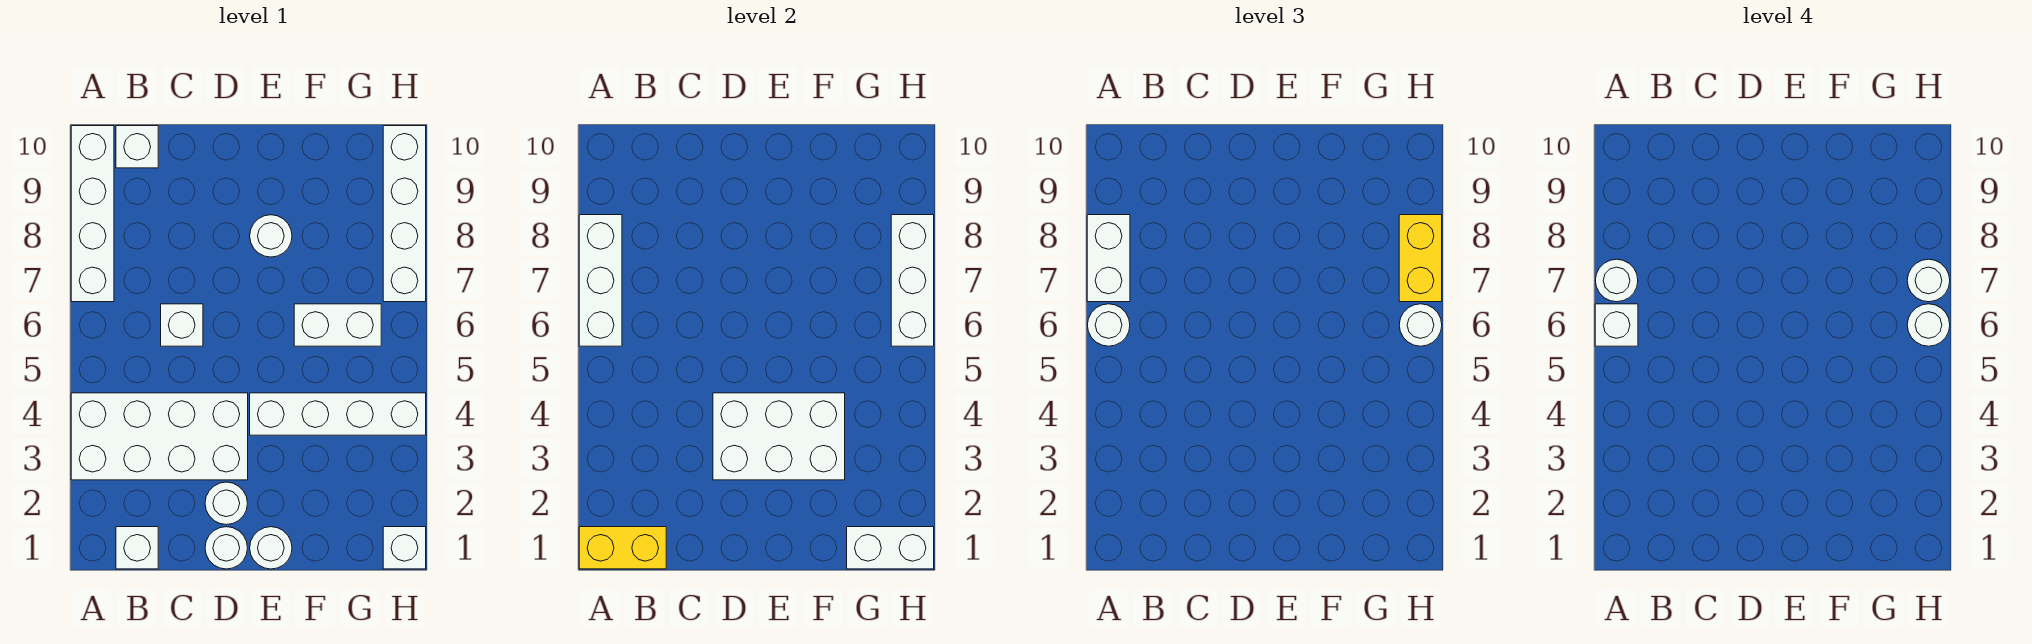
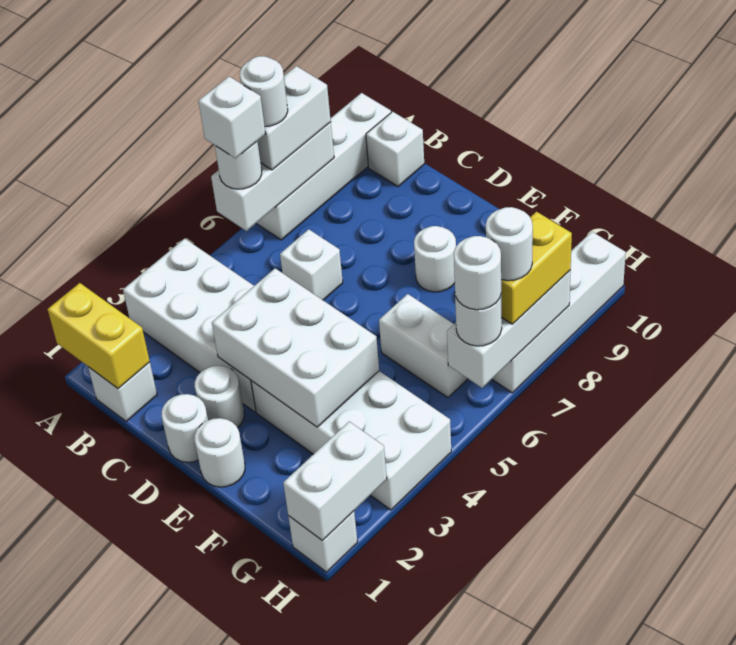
white brick E4:H4 level 1 -> white brick E3:H4 level 1
white brick G1:H1 level 2 -> white brick H1:H2 level 2

